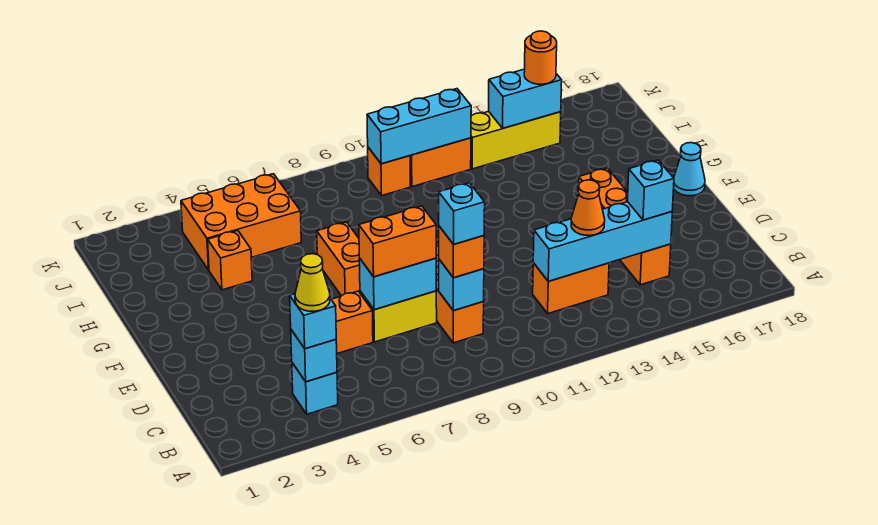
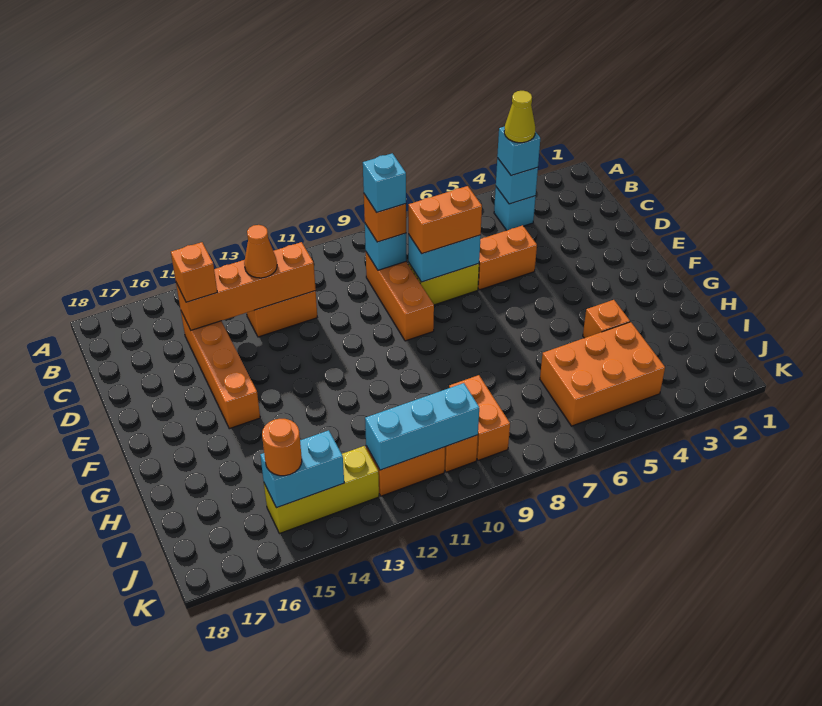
cyan brick C12:C15 level 2 -> orange brick C12:C15 level 2
cyan brick C15 level 3 -> orange brick C15 level 3
orange brick F7:G7 level 1 -> orange brick I9:J9 level 1
cyan cone F18 level 1 -> none

